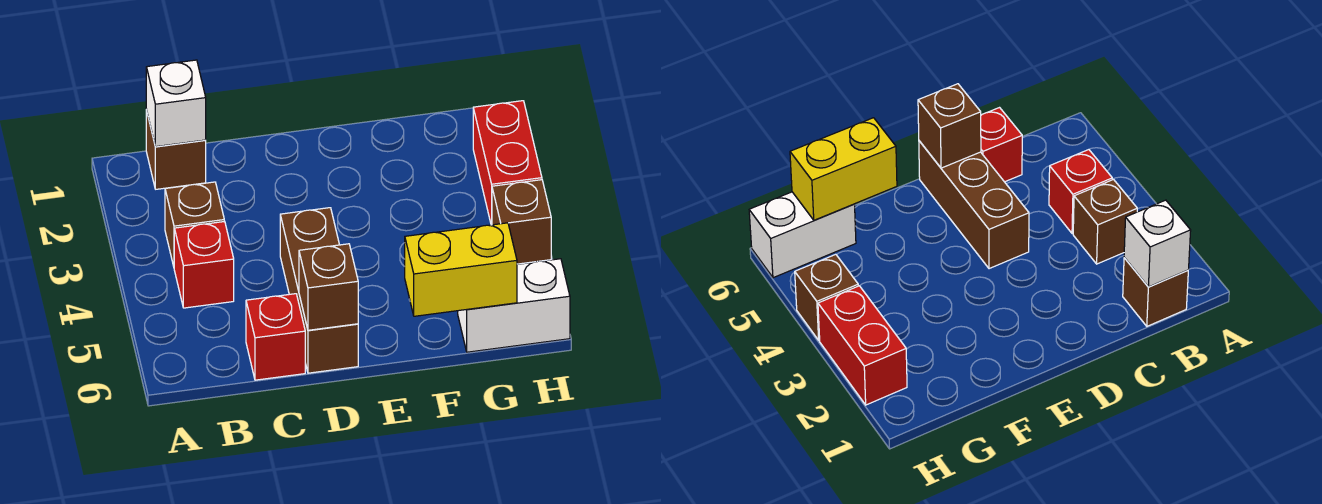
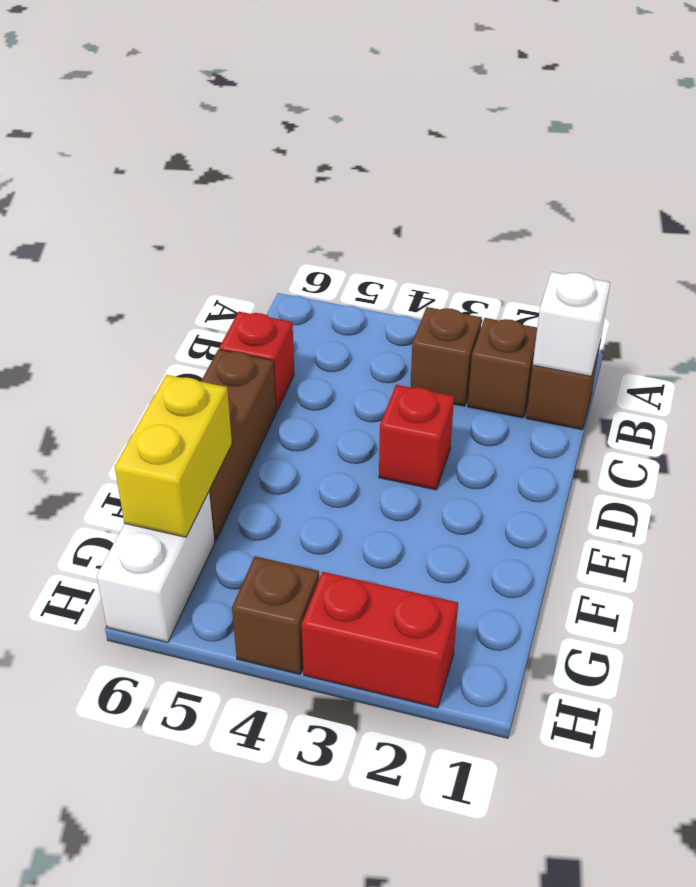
red brick B4 level 1 -> red brick D3 level 1
brown brick D4:D6 level 1 -> brown brick D6:F6 level 1
brown brick D6 level 2 -> brown brick B2 level 1

